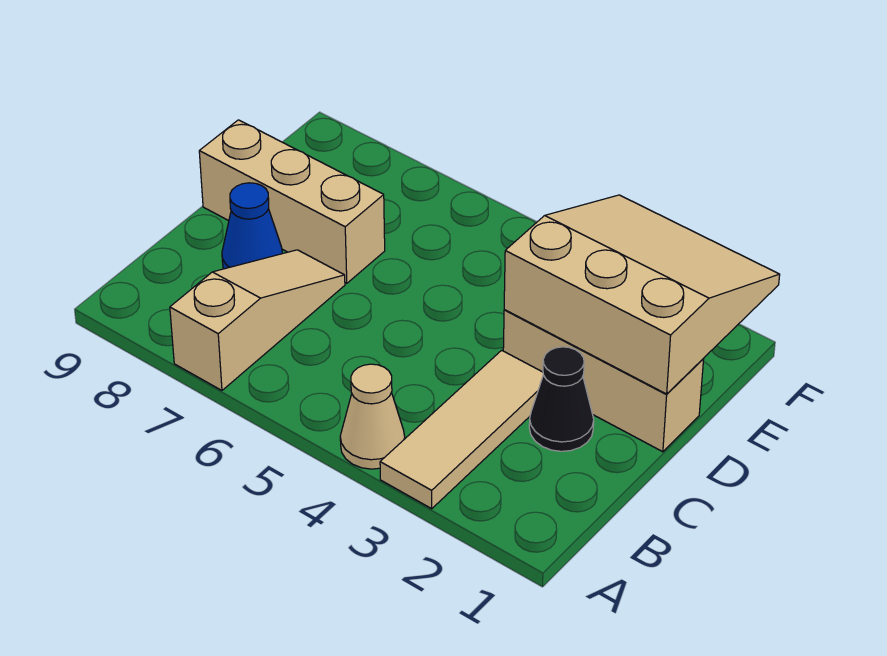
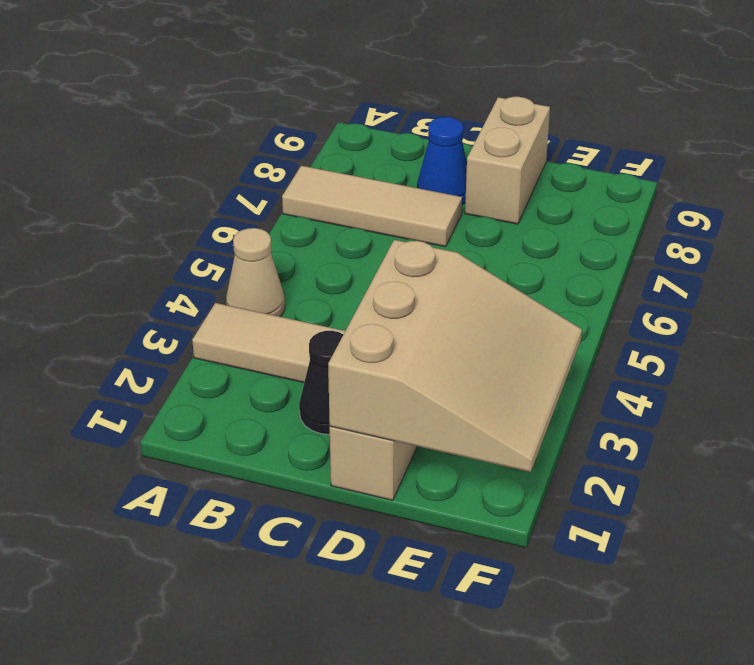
tan slope A7:C7 level 1 top A -> tan tile A7:C7 level 1
tan brick D7:D9 level 1 -> tan brick D8:D9 level 1

